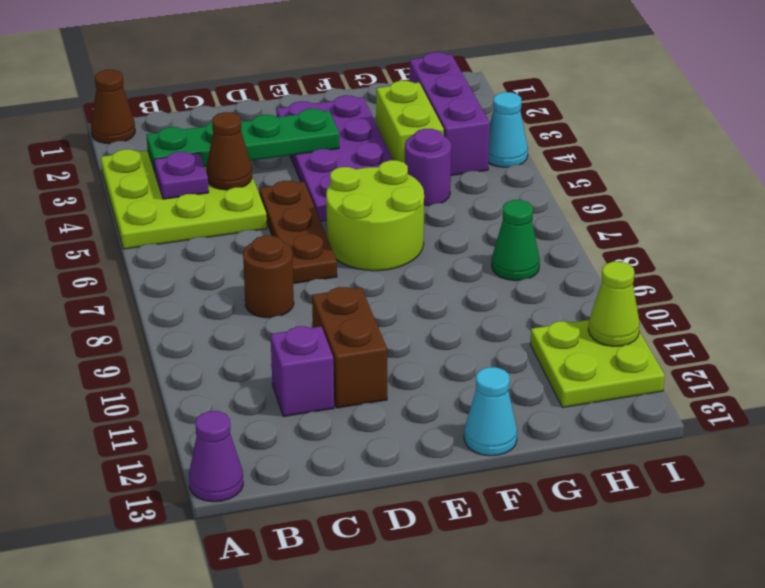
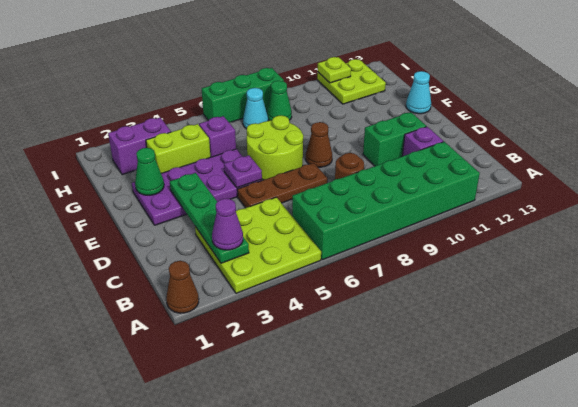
none -> green brick A6:B11 level 1
purple cone A13 level 1 -> purple cone B3 level 3
purple plate B4 level 2 -> purple plate E5 level 2
brown cone C4 level 2 -> brown cone E8 level 1
brown brick D10:D11 level 1 -> green brick D10:D11 level 1
none -> green cone F2 level 2
purple round brick G5 level 1 -> purple brick G5 level 1
purple brick H2:H4 level 1 -> purple brick H2:H3 level 1
cyan cone I4 level 1 -> cyan cone H7 level 1
none -> green brick I6:I8 level 1
lime cone I11 level 2 -> lime plate I11 level 2

